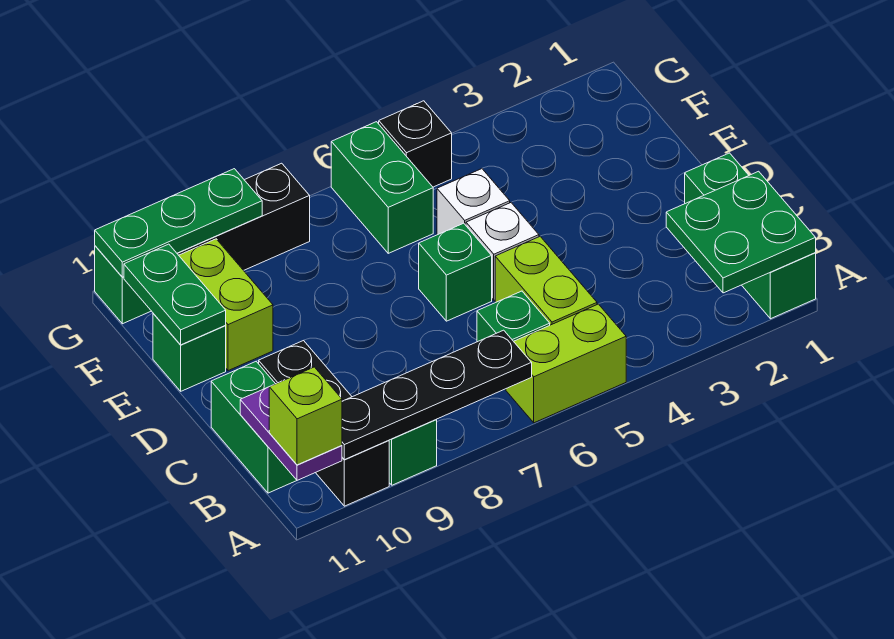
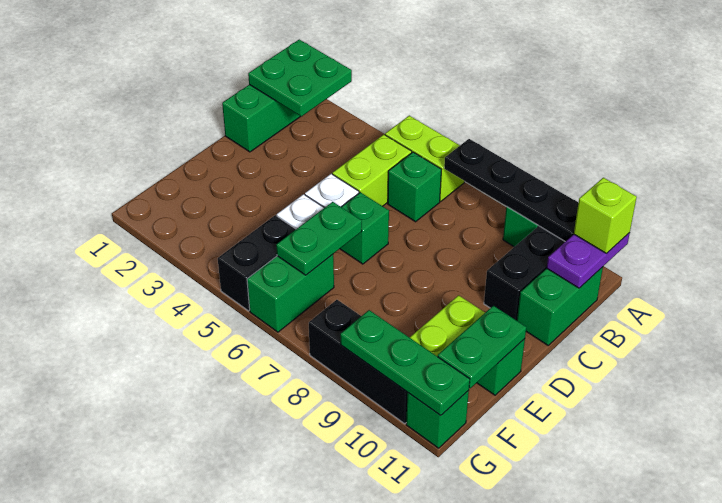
none -> green plate E6:F6 level 2
black brick G5 level 1 -> black brick F5:G5 level 1

